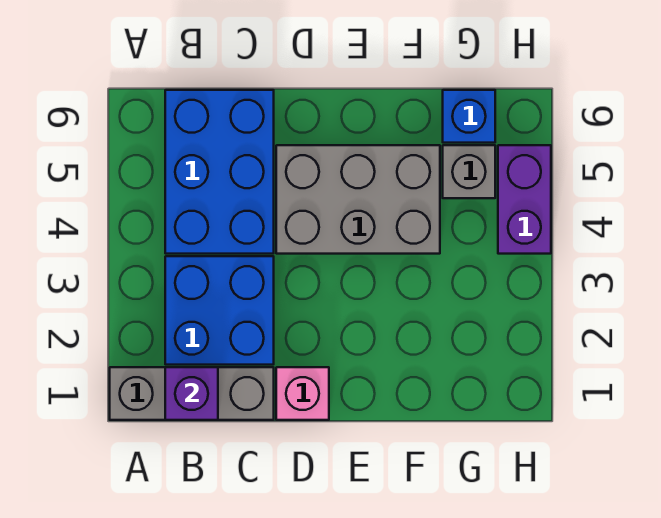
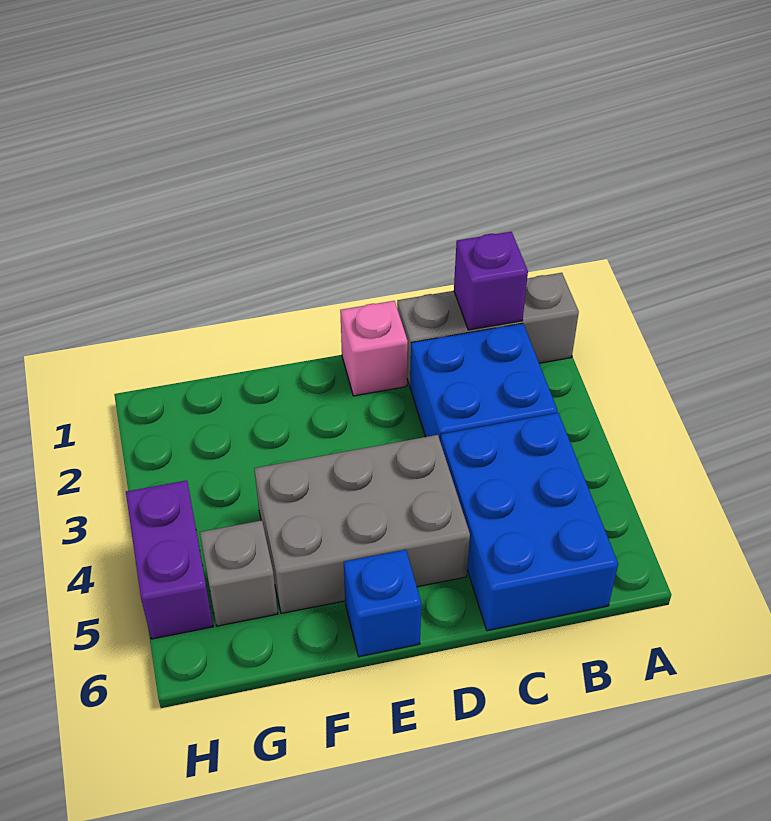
blue brick G6 level 1 -> blue brick E6 level 1

